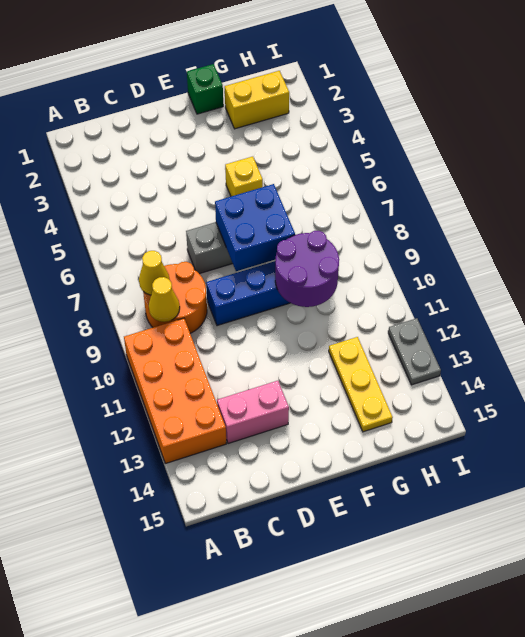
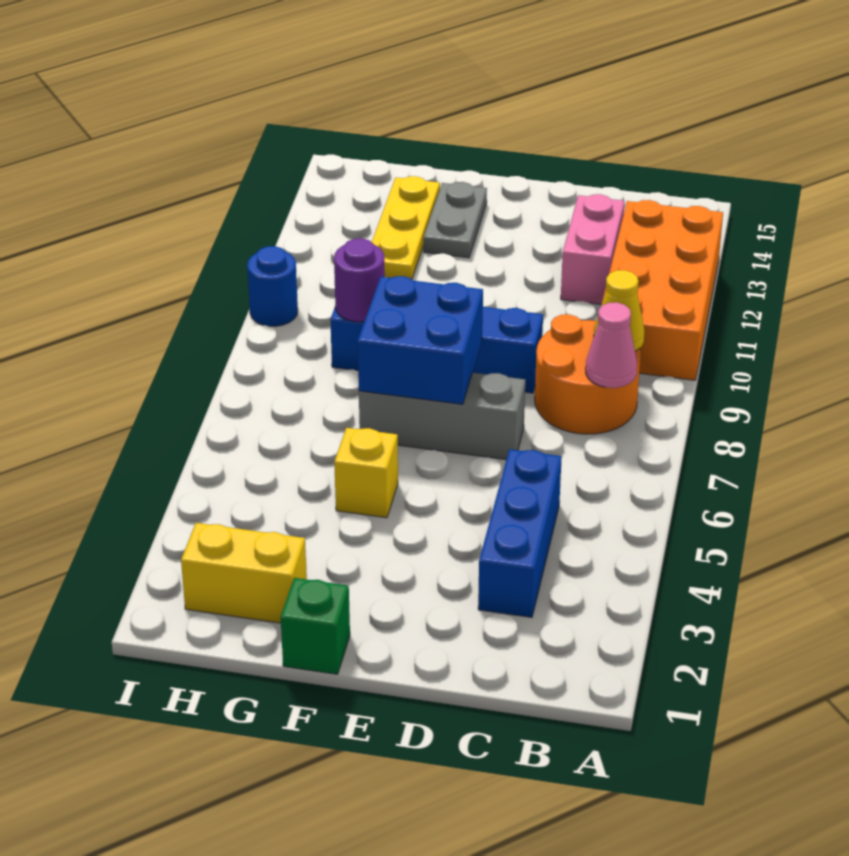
yellow cone B8 level 2 -> pink cone B8 level 2
none -> blue brick C3:C5 level 1
pink brick C13:D13 level 1 -> pink brick C12:C13 level 1
purple round brick F9:G10 level 2 -> purple round brick G9 level 2
none -> blue round brick I10 level 1
grey plate I12:I13 level 1 -> grey plate F13:F14 level 1

